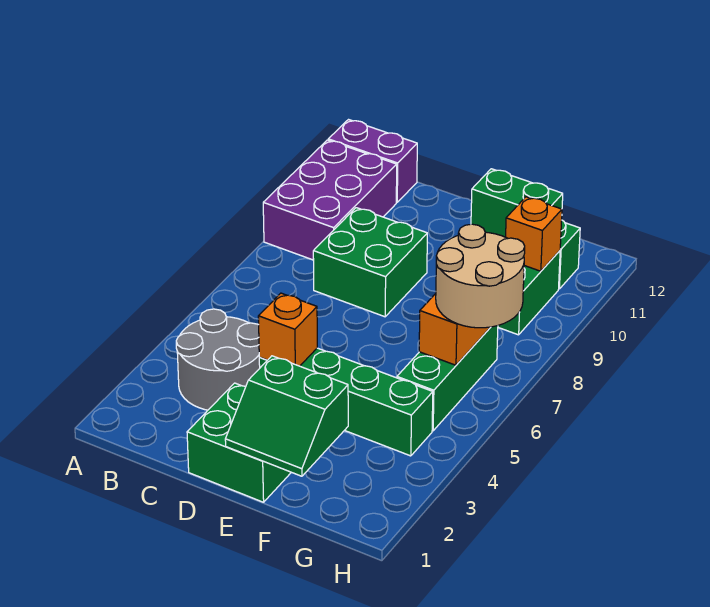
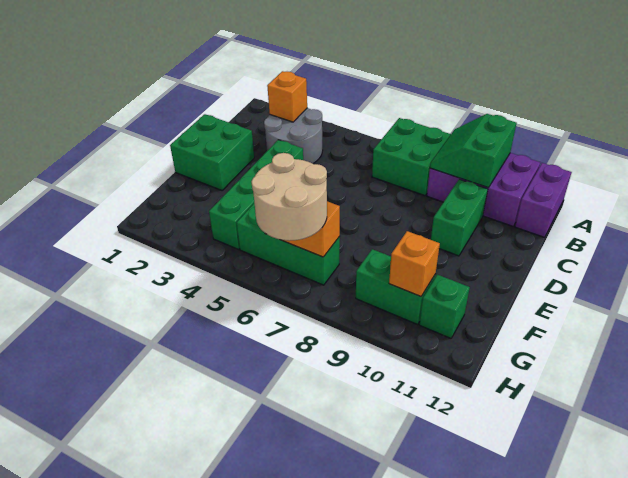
green brick C8:D9 level 1 -> green brick A7:B8 level 1
orange brick D4 level 2 -> orange brick B3 level 2
green slope E1:F2 level 2 top 2 -> green slope A9:B10 level 2 top 10
green brick E12:F12 level 1 -> green brick C10:D10 level 1

